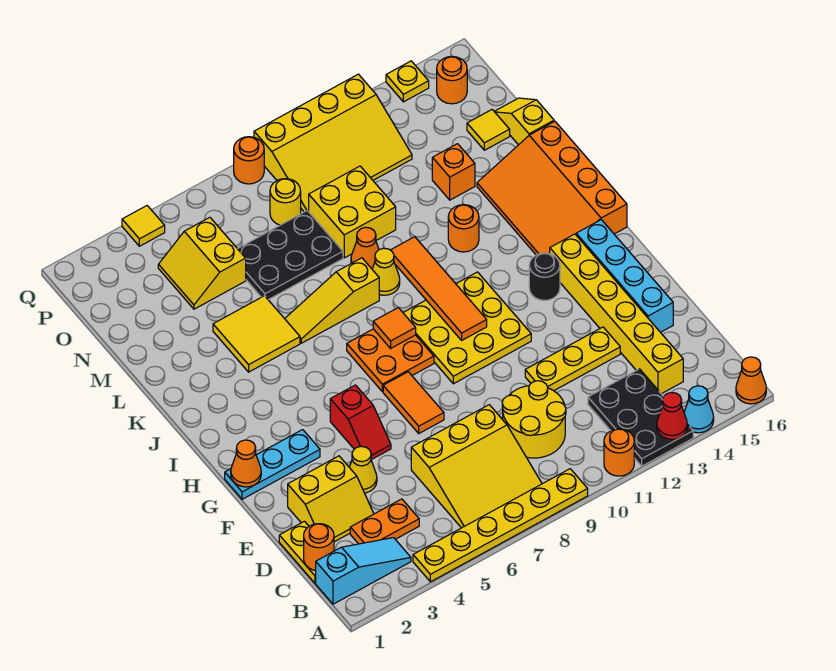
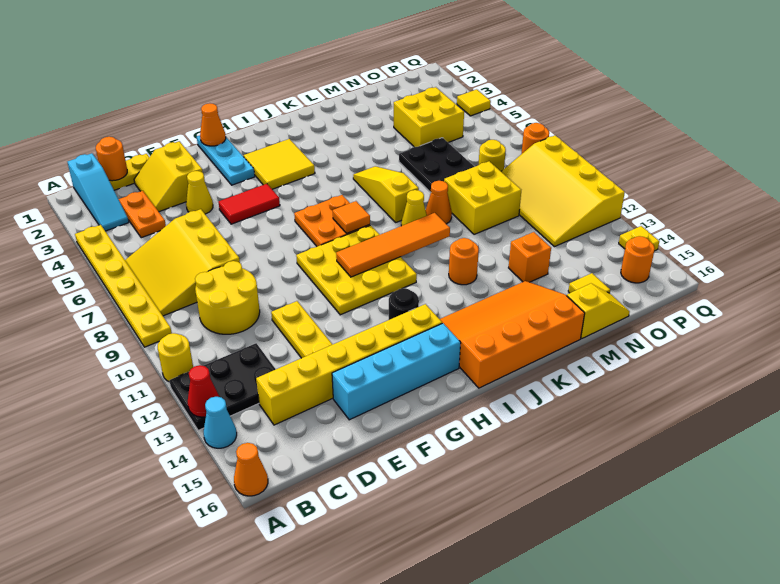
orange round brick A11 level 1 -> yellow round brick A11 level 1
red slope F5:G5 level 1 top G -> red tile F5:G5 level 1
orange tile F7:G7 level 1 -> none
yellow tile K4:L5 level 1 -> yellow tile H3:I4 level 1
yellow slope N4:O5 level 1 top 5 -> yellow brick N4:O5 level 1

